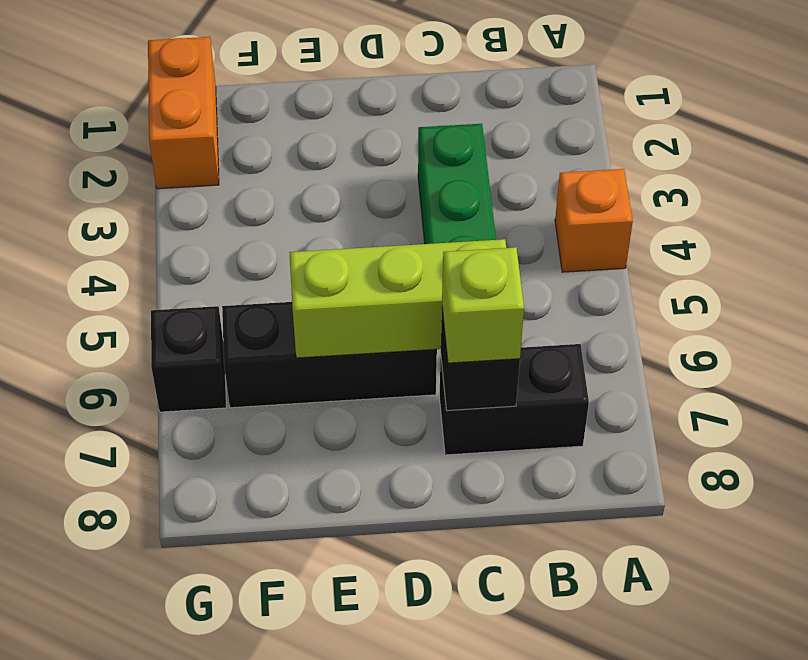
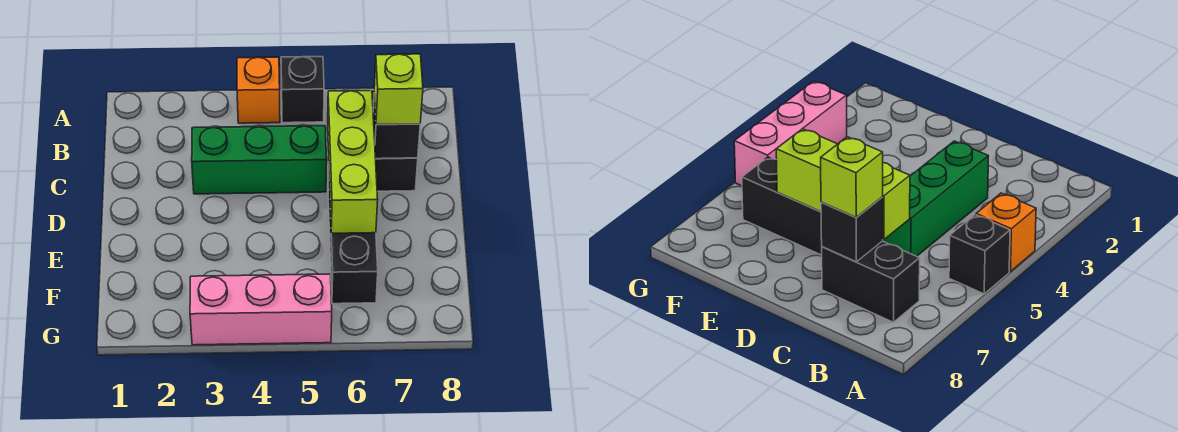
orange brick G1:G2 level 1 -> none
none -> pink brick G3:G5 level 1
black brick G6 level 1 -> black brick A5 level 1

